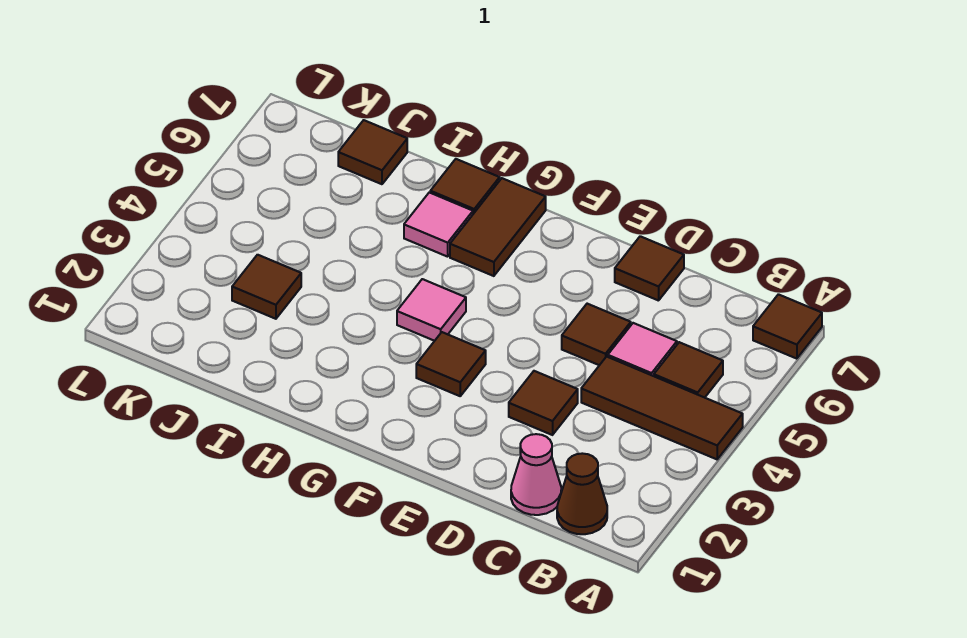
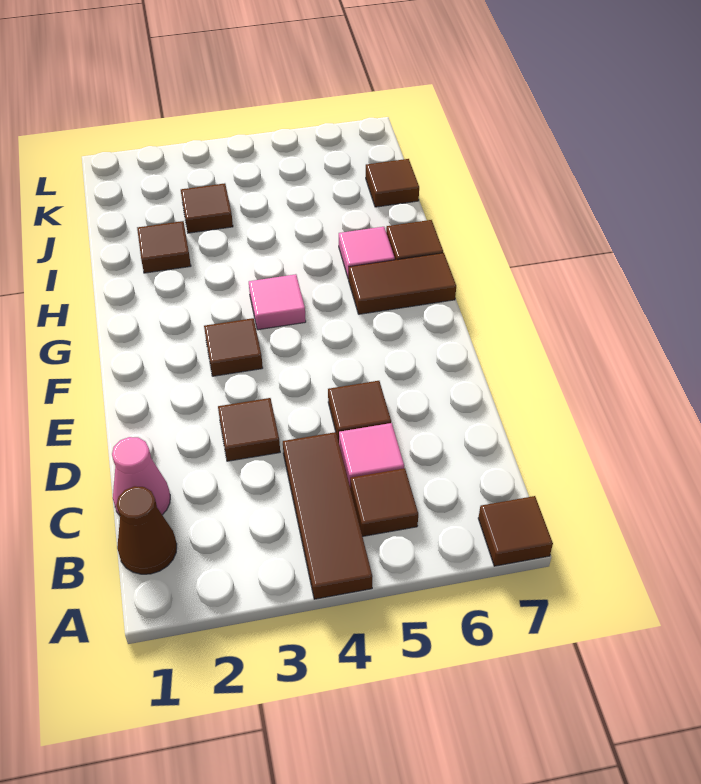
brown tile D7 level 1 -> brown tile I2 level 1

